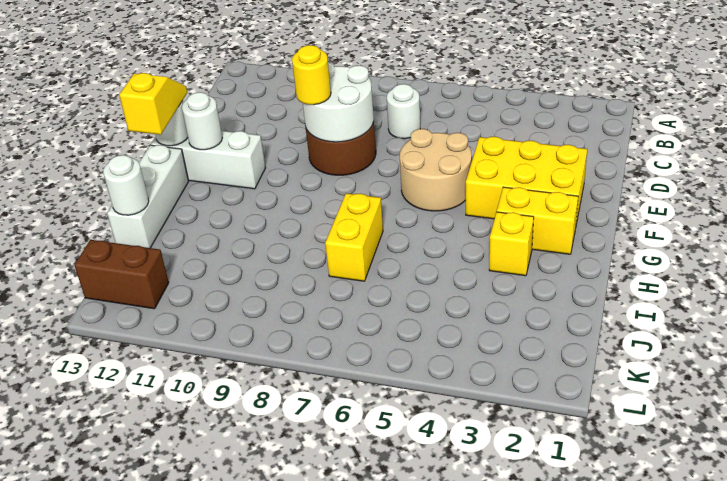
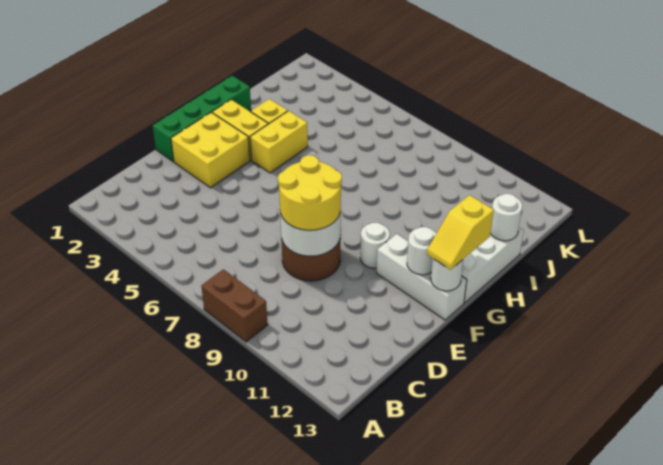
white round brick C7 level 1 -> white round brick F10 level 1
none -> green brick E1:H1 level 1
yellow brick E2:F4 level 1 -> yellow brick E2:F3 level 1
tan round brick E5:F6 level 1 -> none
yellow round brick E9 level 3 -> yellow round brick D8:E9 level 3
yellow brick H7:I7 level 1 -> yellow brick G4:H4 level 1
brown brick K12:K13 level 1 -> brown brick A8:A9 level 1

